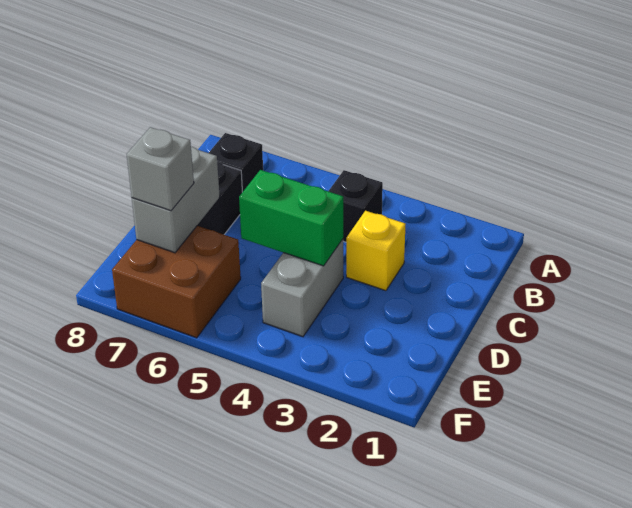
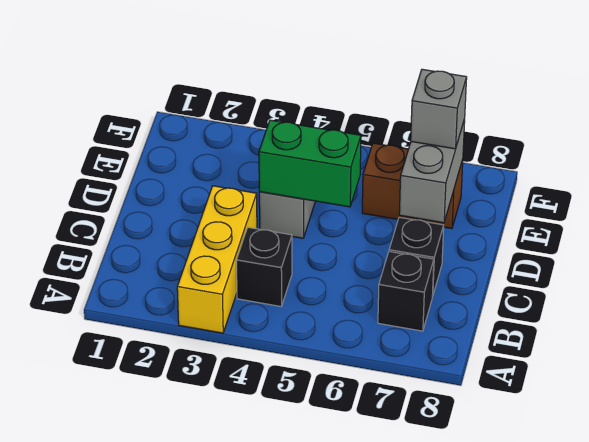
yellow brick C3 level 1 -> yellow brick A3:C3 level 1
brown brick E6:F7 level 1 -> brown brick E6:E7 level 1

